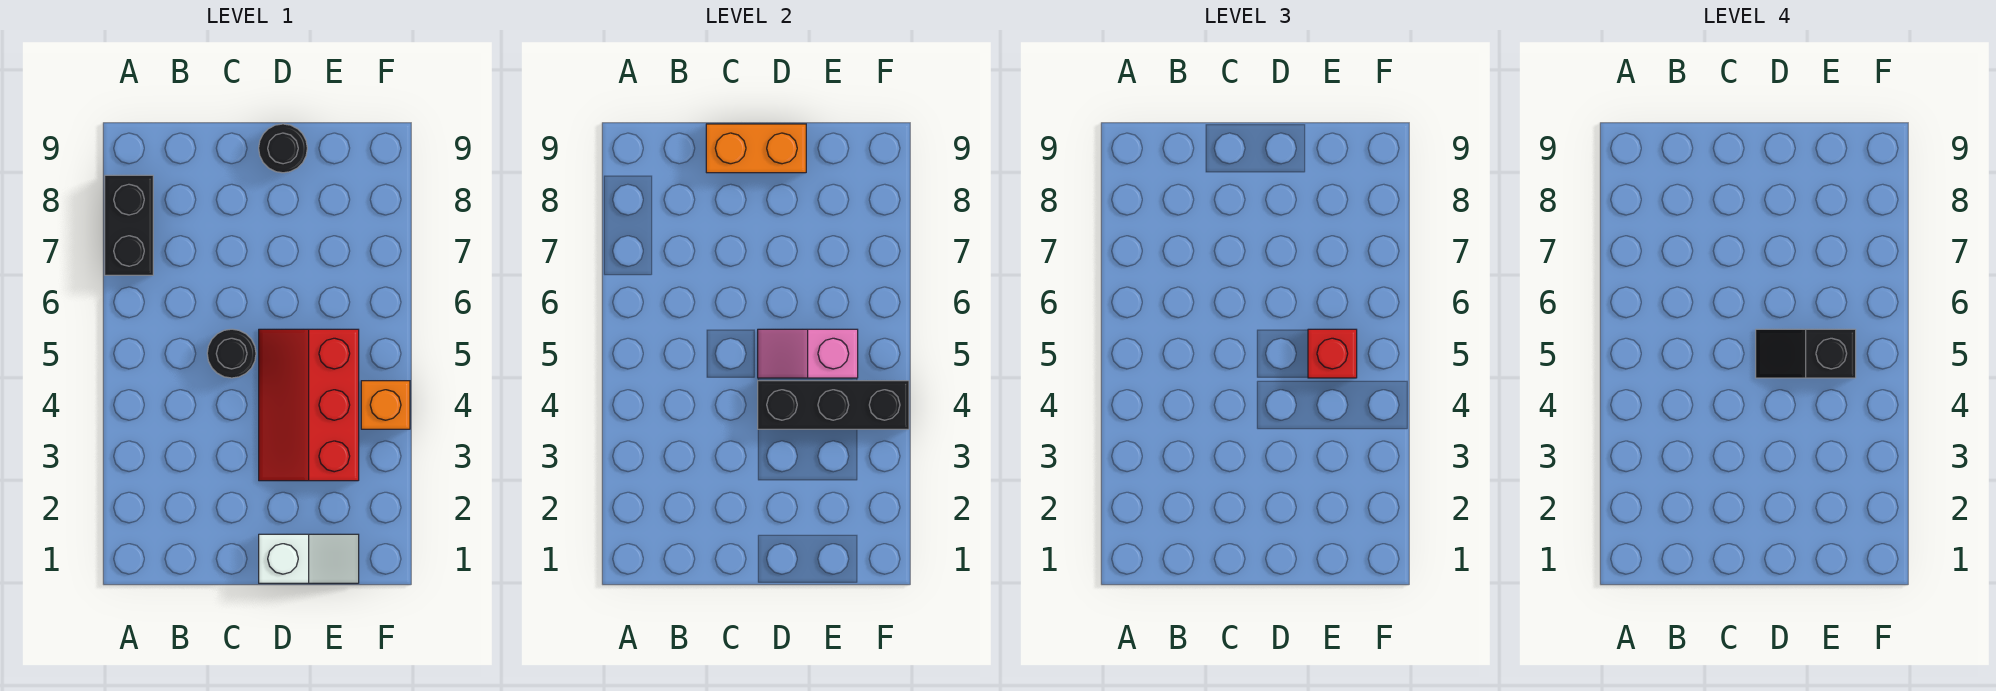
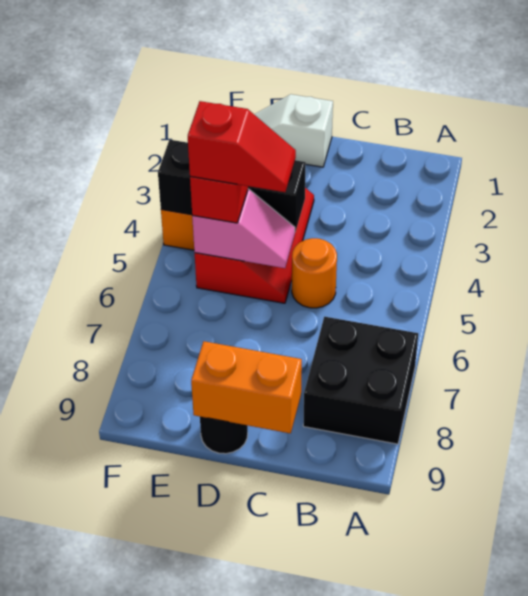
black brick A7:A8 level 1 -> black brick A7:B8 level 1
black round brick C5 level 1 -> orange round brick C5 level 1
black slope D5:E5 level 4 top E -> red slope D5:E5 level 4 top E

